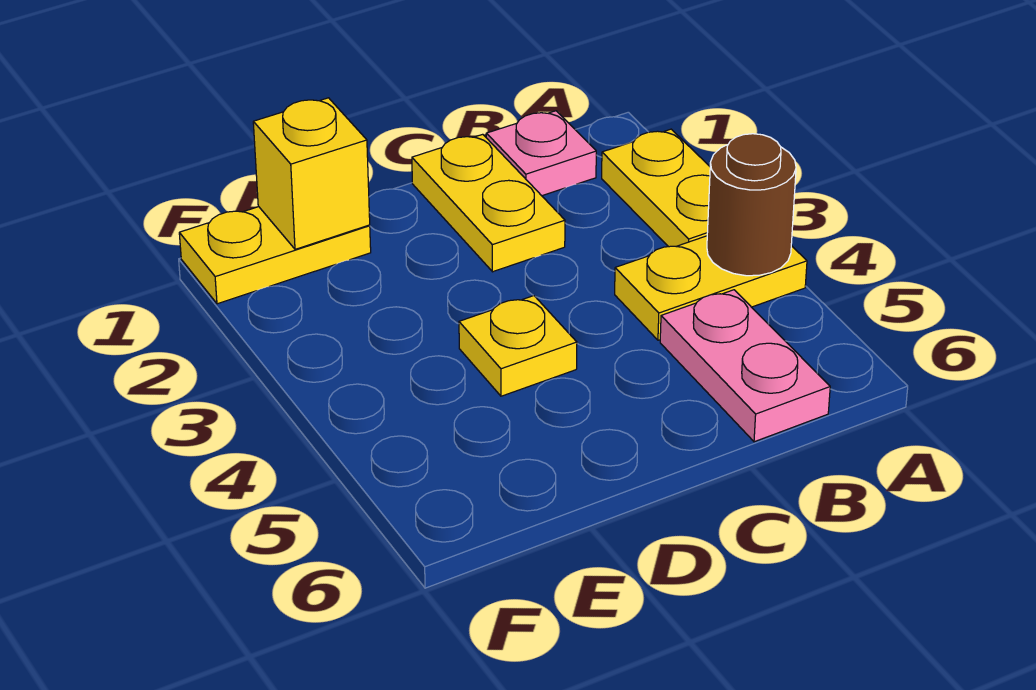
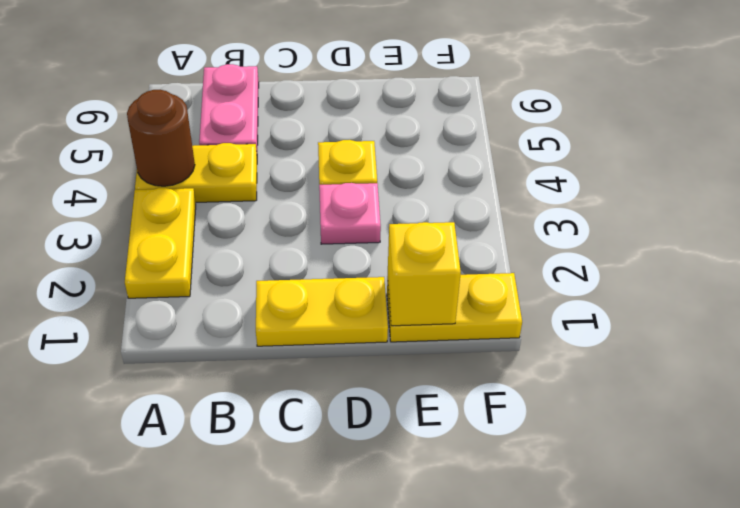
pink plate B1 level 1 -> pink plate D3 level 1
yellow plate C1:C2 level 1 -> yellow plate C1:D1 level 1

